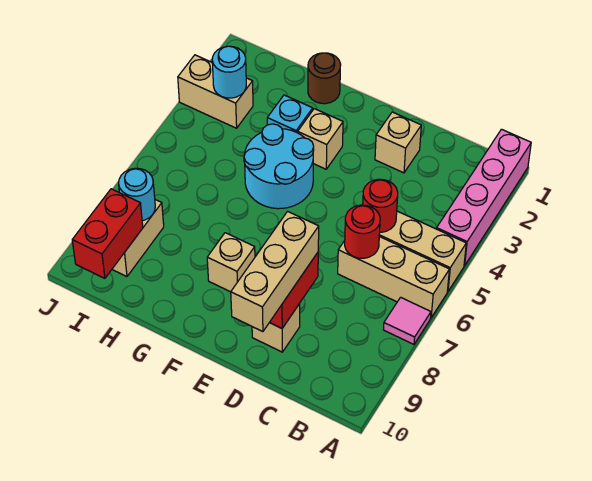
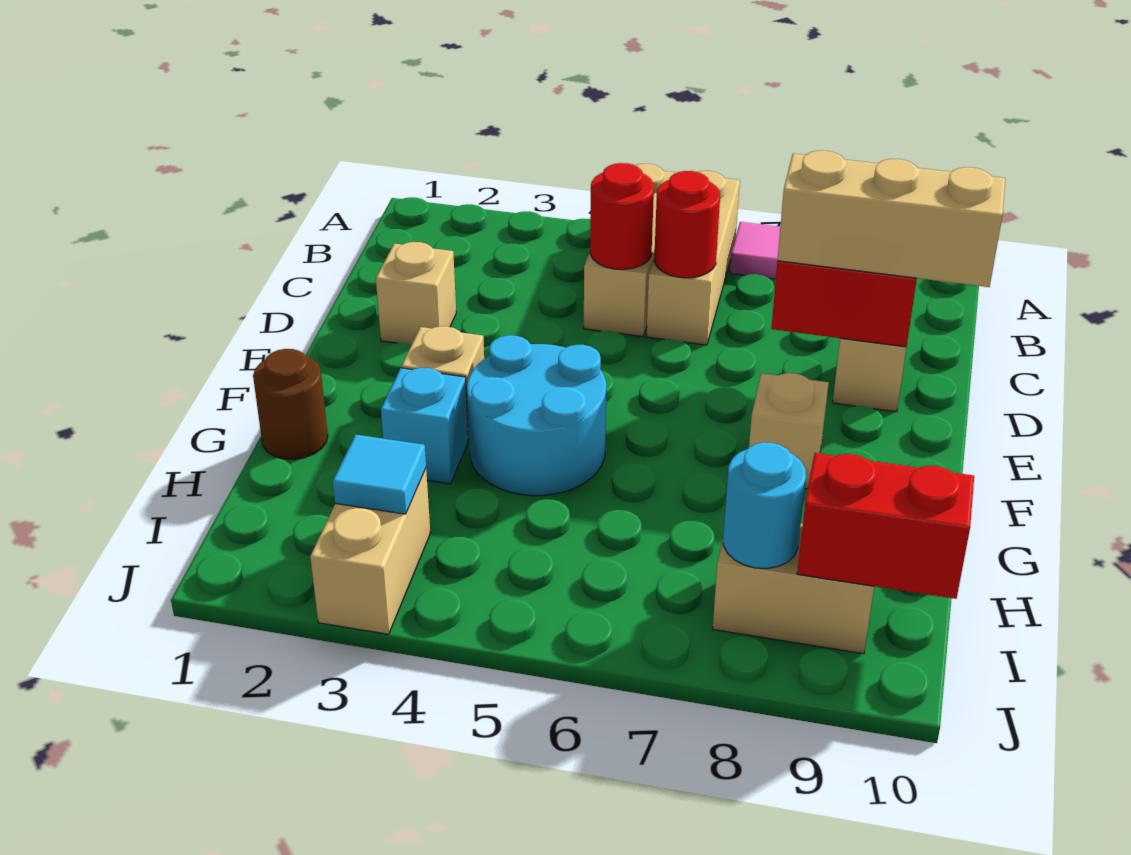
pink brick A1:A4 level 1 -> none
cyan round brick I3 level 2 -> cyan tile I3 level 2

